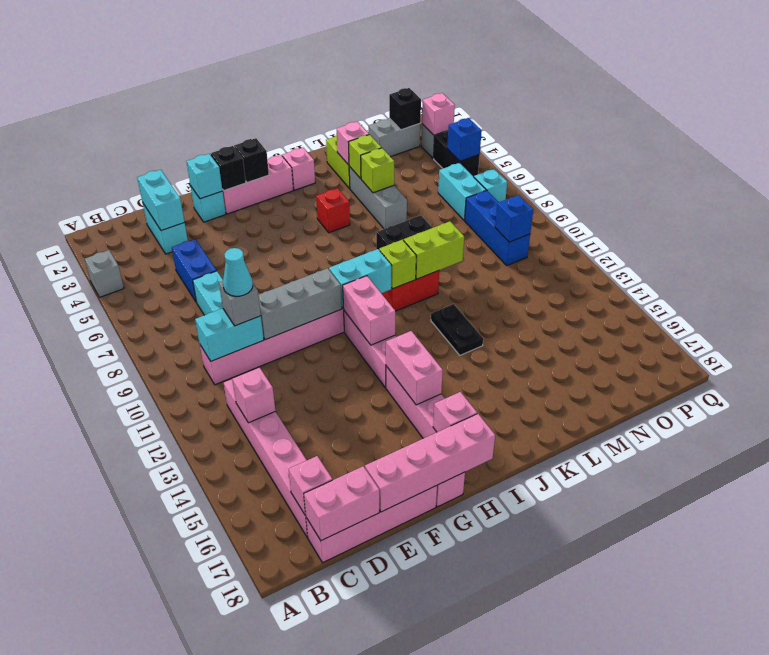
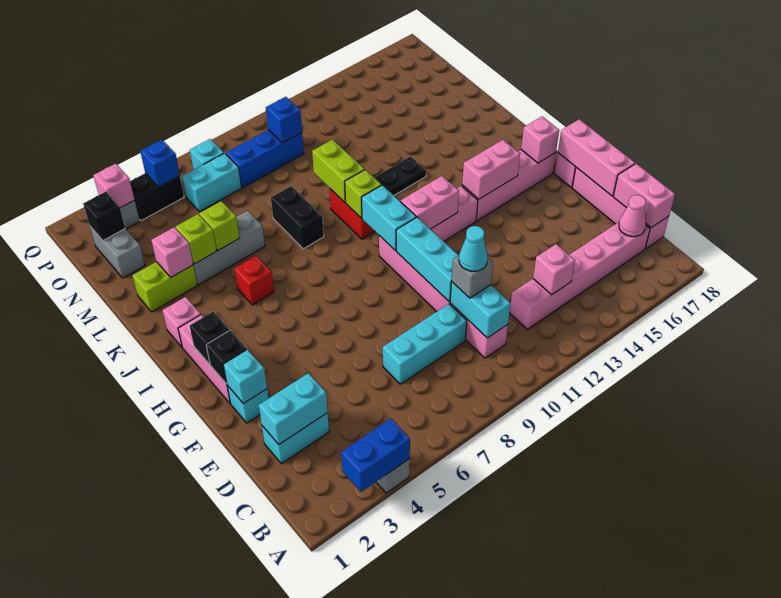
pink brick C17 level 2 -> pink cone C17 level 2
blue brick D5:D6 level 1 -> blue brick A3:A4 level 2
grey brick E10:G10 level 2 -> cyan brick E10:G10 level 2
pink brick E18:H18 level 2 -> pink brick E18:G18 level 2

